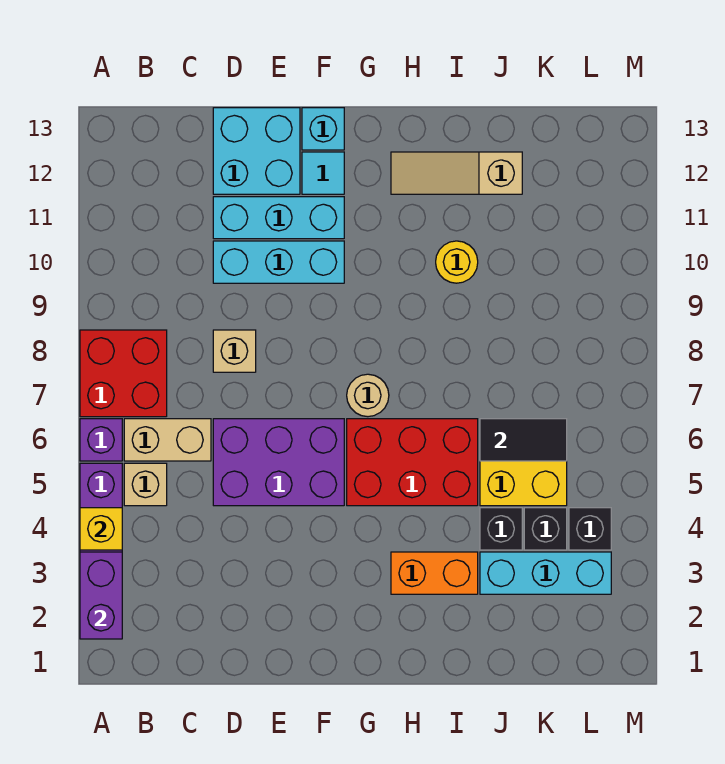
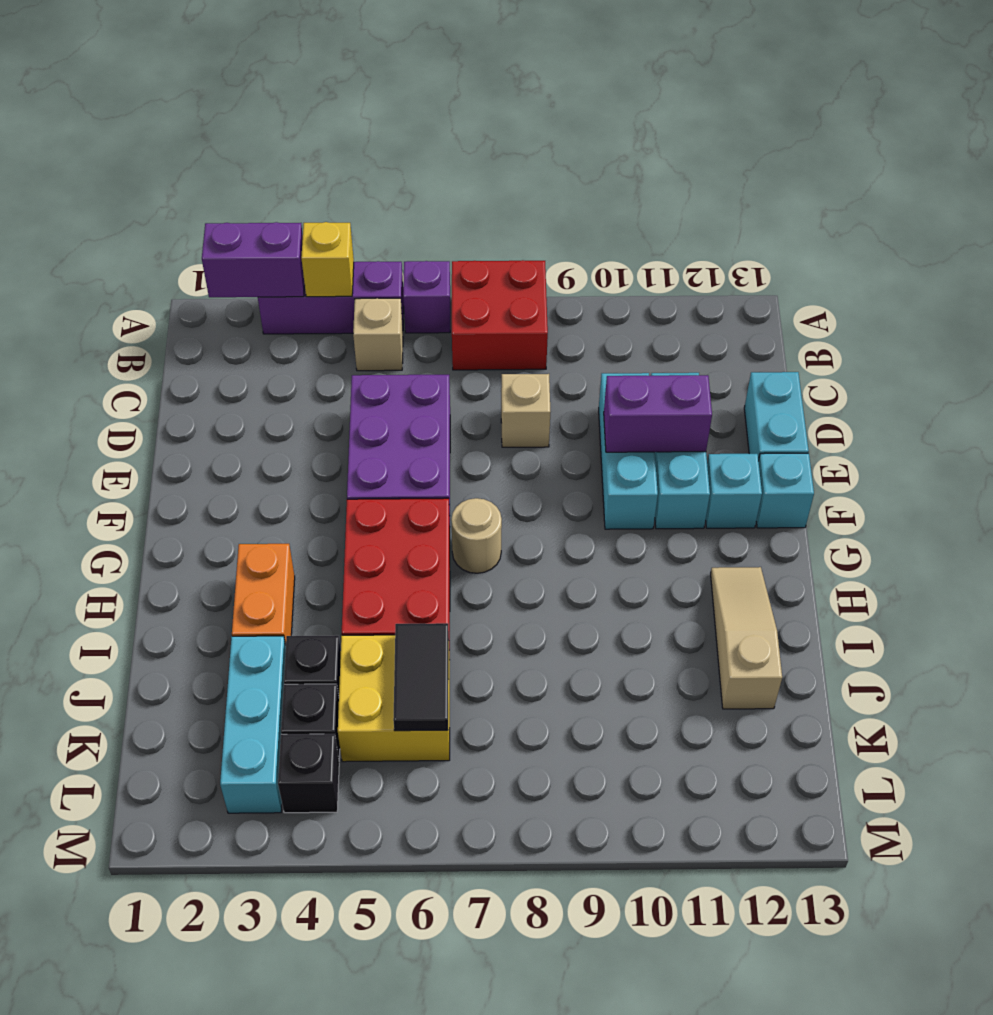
tan brick B6:C6 level 1 -> none
cyan brick D12:E13 level 1 -> cyan brick D13:E13 level 1
none -> purple brick E10:E11 level 2
cyan tile F12 level 1 -> cyan brick F12 level 1
yellow round brick I10 level 1 -> none

